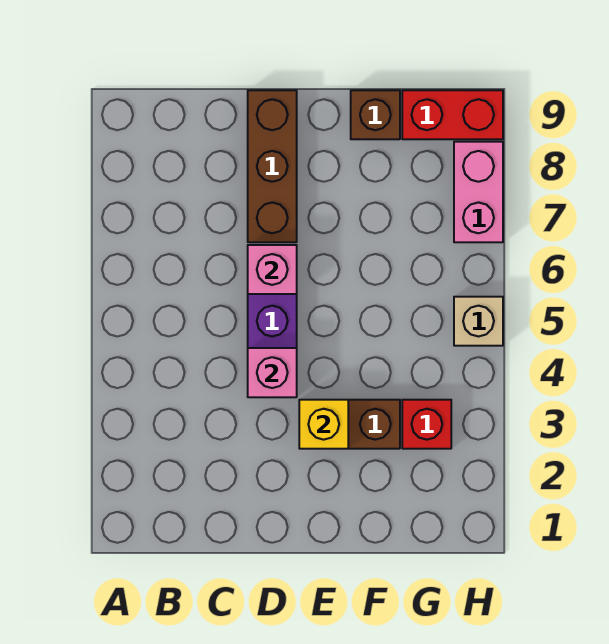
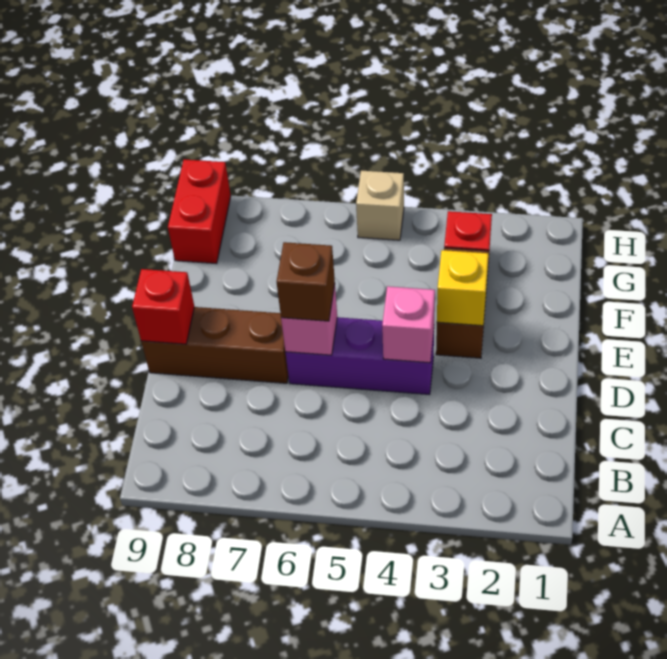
none -> red brick D9 level 2
brown brick F9 level 1 -> brown brick D6 level 3
pink brick H7:H8 level 1 -> none

